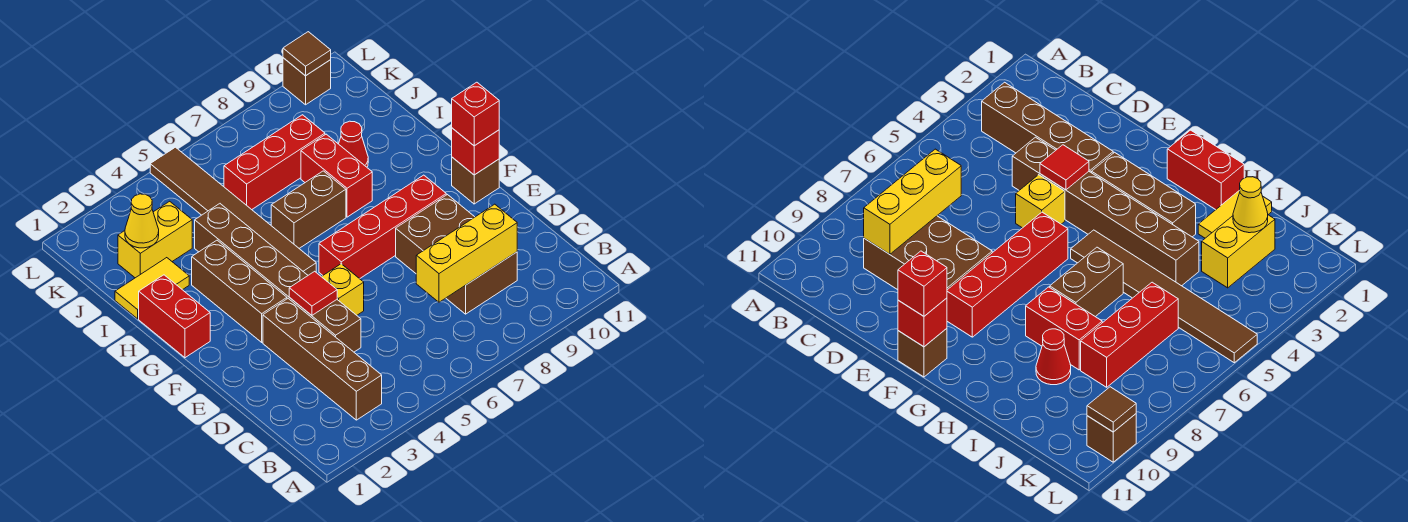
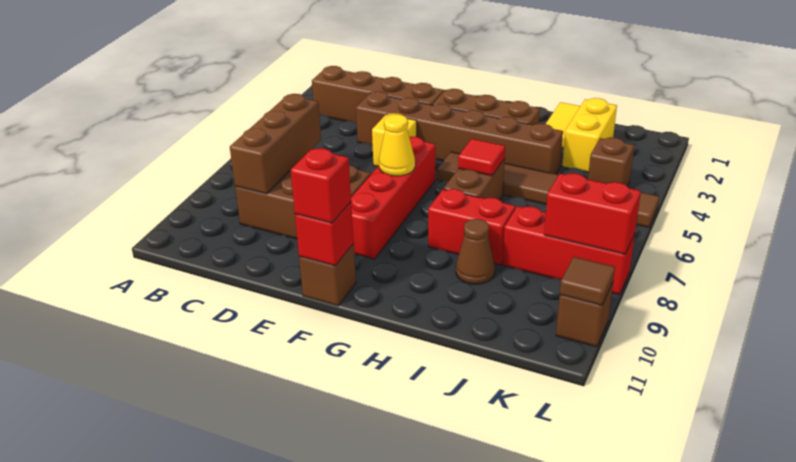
yellow brick C7:C9 level 2 -> brown brick C7:C9 level 2
red tile E4 level 2 -> red tile H6 level 2
red brick G1:H1 level 1 -> red brick K8:L8 level 2
red cone I9 level 1 -> brown cone I9 level 1
yellow cone J2 level 2 -> yellow cone F7 level 2
red brick J6:J8 level 1 -> red brick J8:L8 level 1
none -> brown brick K4 level 1

